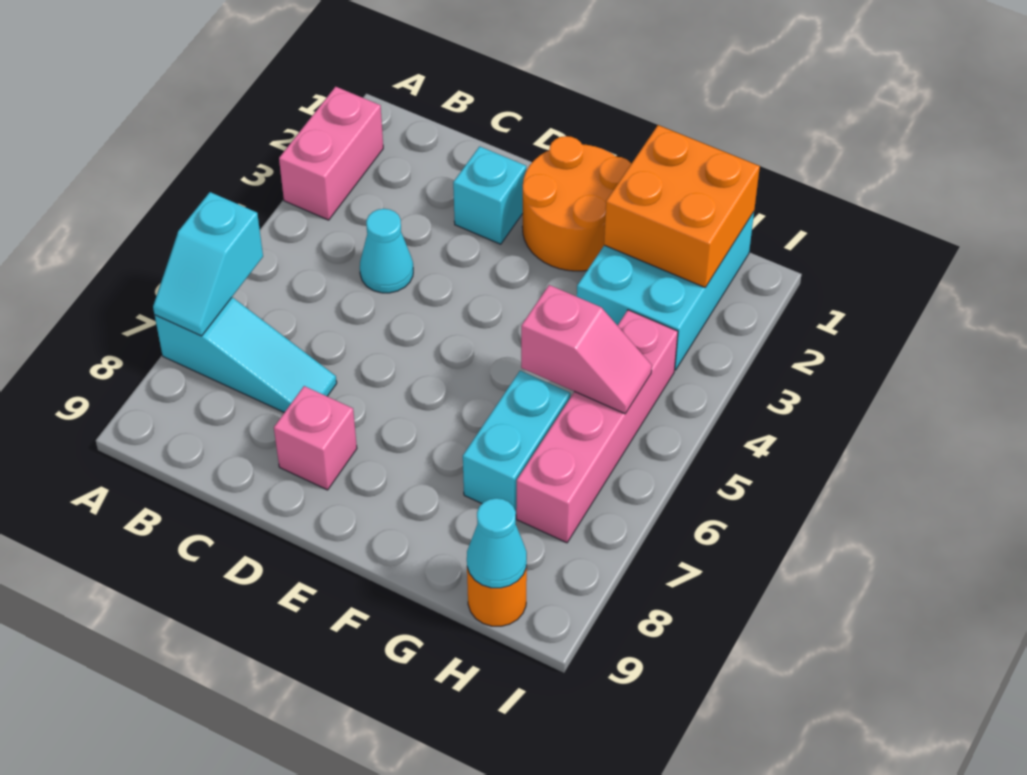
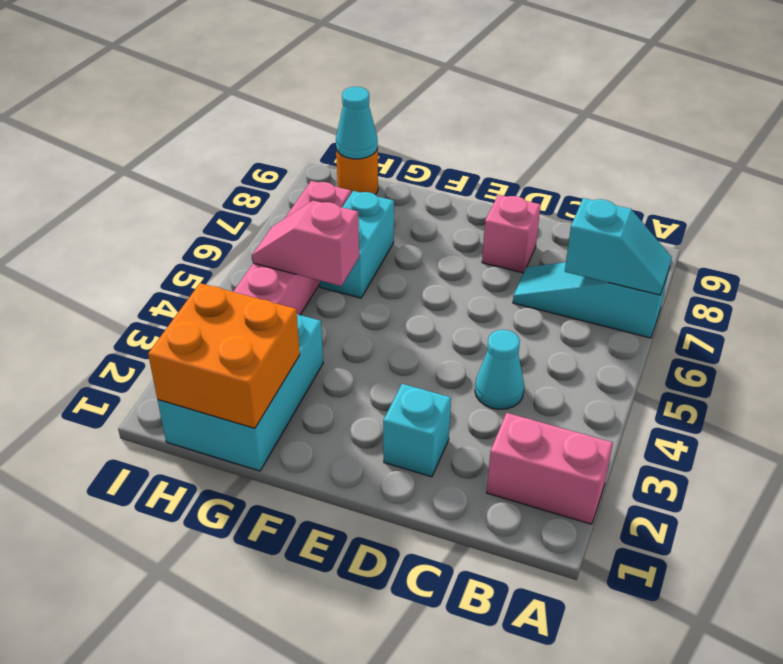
pink brick A2:A3 level 1 -> pink brick A2:B2 level 1
cyan slope A6:A7 level 2 top 6 -> cyan slope A7:B7 level 2 top B
orange round brick E1:F2 level 1 -> none

